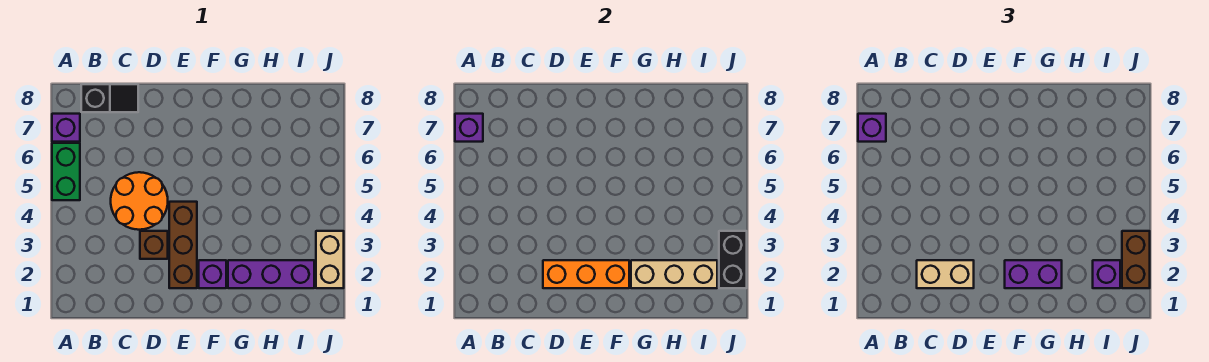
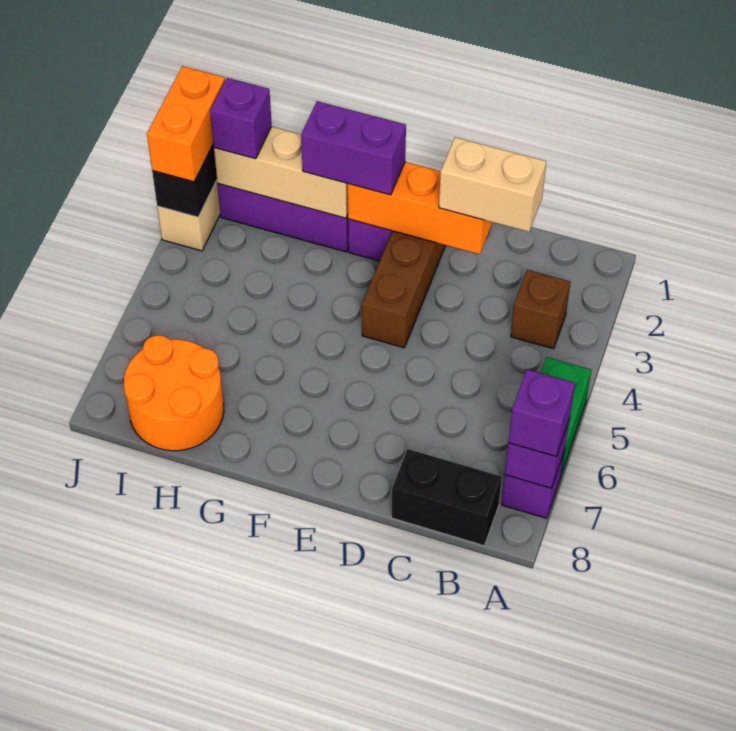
black slope B8:C8 level 1 top B -> black brick B8:C8 level 1
orange round brick C4:D5 level 1 -> orange round brick H7:I8 level 1
brown brick D3 level 1 -> brown brick B3 level 1
brown brick J2:J3 level 3 -> orange brick J2:J3 level 3

